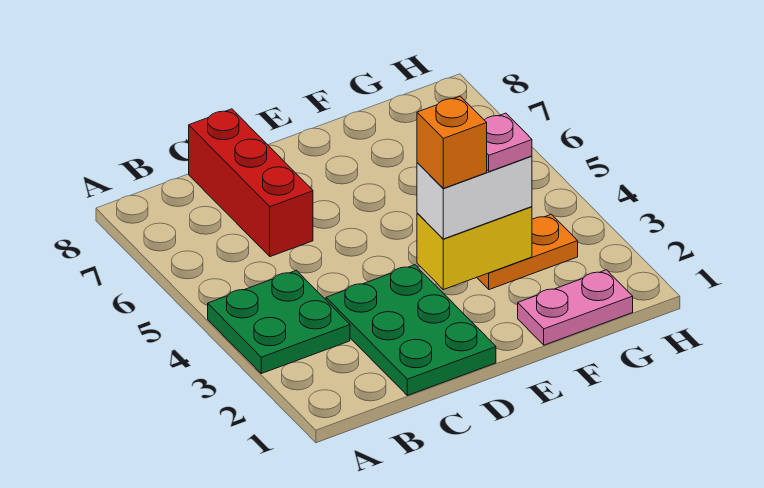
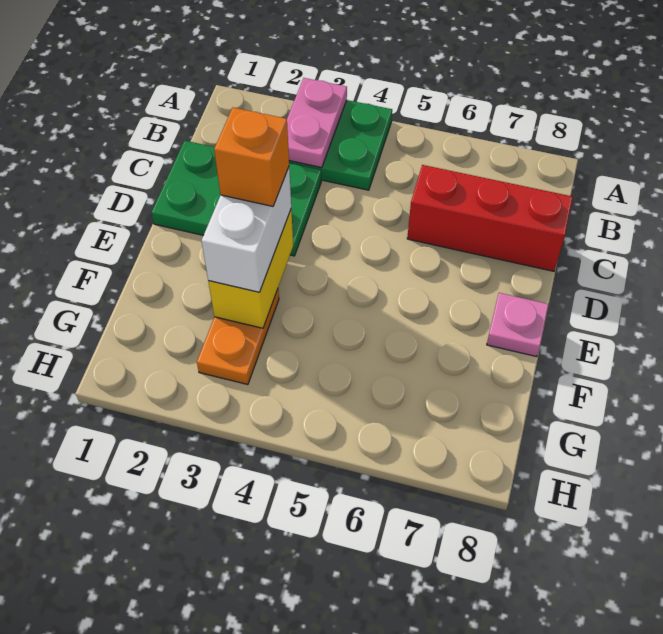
pink plate F1:G1 level 1 -> pink plate A3:B3 level 2
pink plate F3 level 4 -> pink plate E8 level 1

